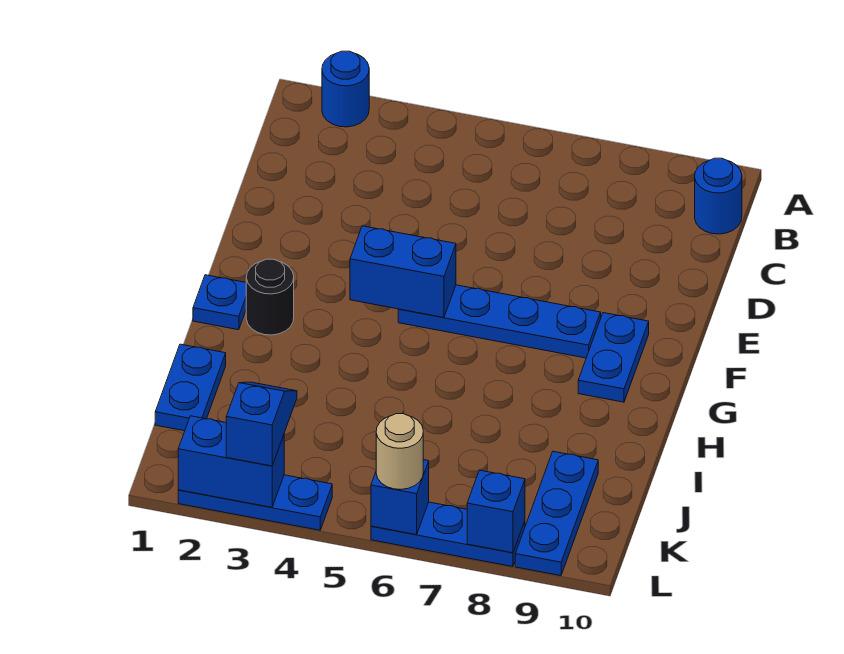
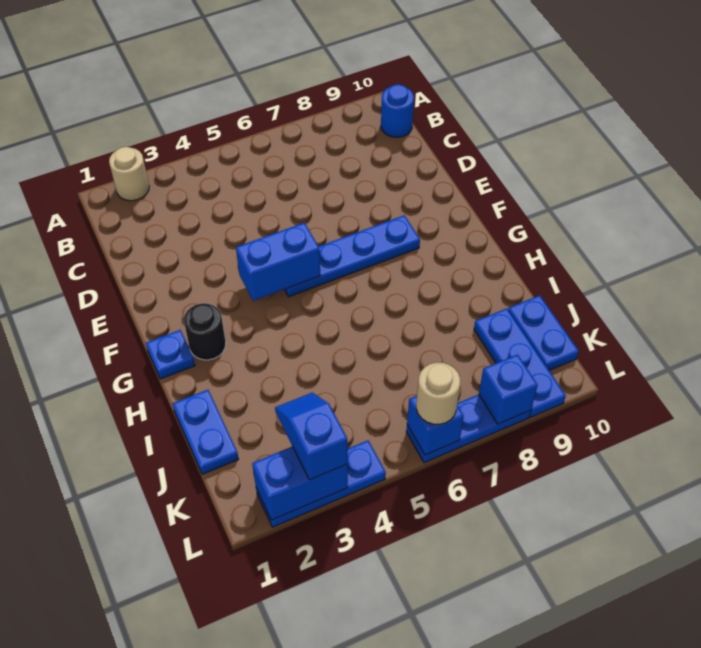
blue round brick A2 level 1 -> tan round brick A2 level 1
blue plate F9:G9 level 1 -> blue plate J10:K10 level 1

